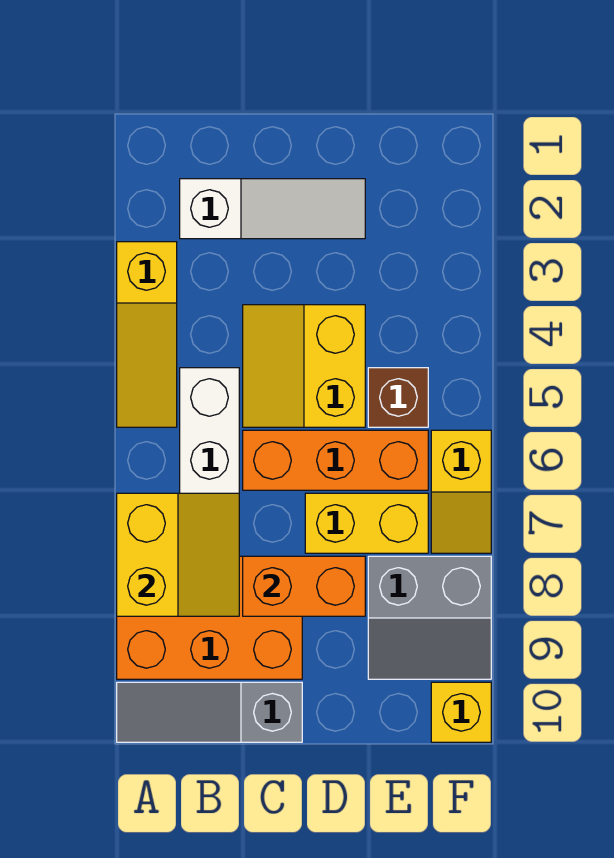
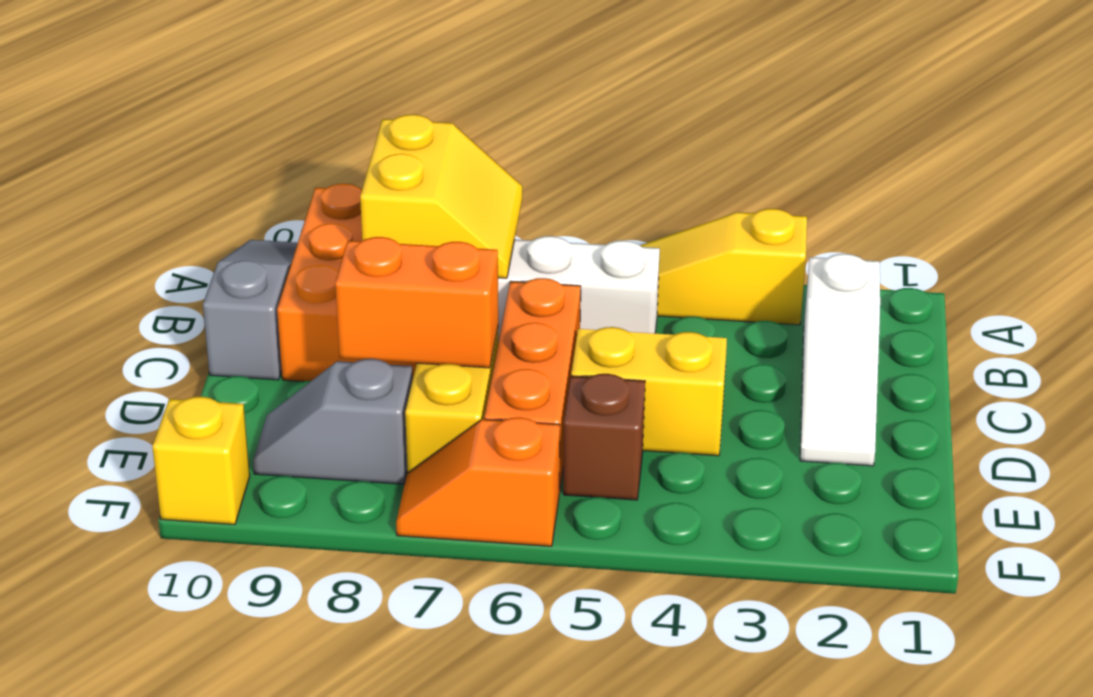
yellow slope A7:B8 level 2 top A -> yellow slope A7:B8 level 2 top 8
orange brick C8:D8 level 2 -> orange brick D7:D8 level 2
grey slope E8:F9 level 1 top 8 -> grey slope E8:E9 level 1 top 8
yellow slope F6:F7 level 1 top 6 -> orange slope F6:F7 level 1 top 6

